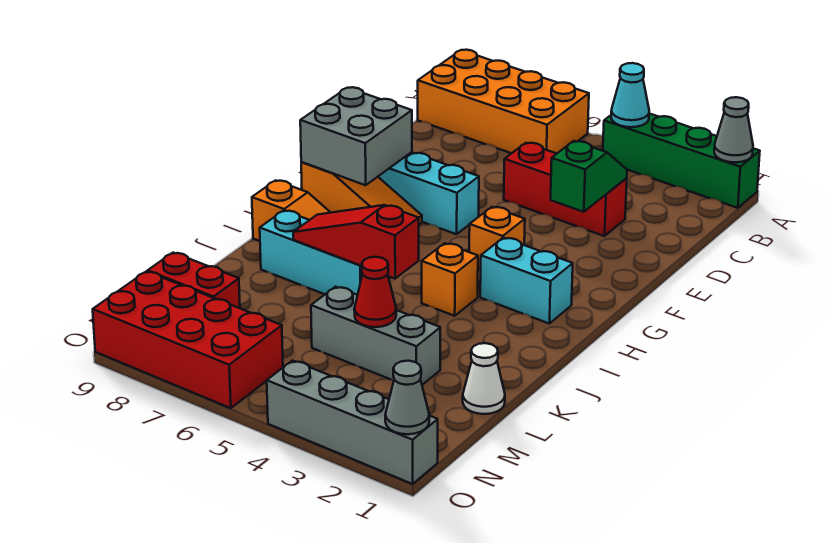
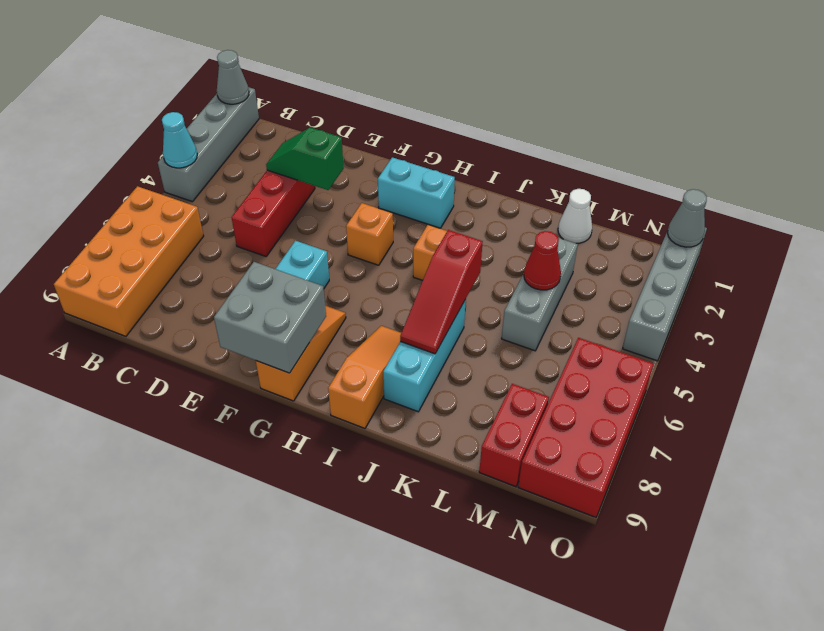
green brick A1:A4 level 1 -> grey brick A1:A4 level 1
cyan brick H2:H3 level 1 -> cyan brick G2:H2 level 1

